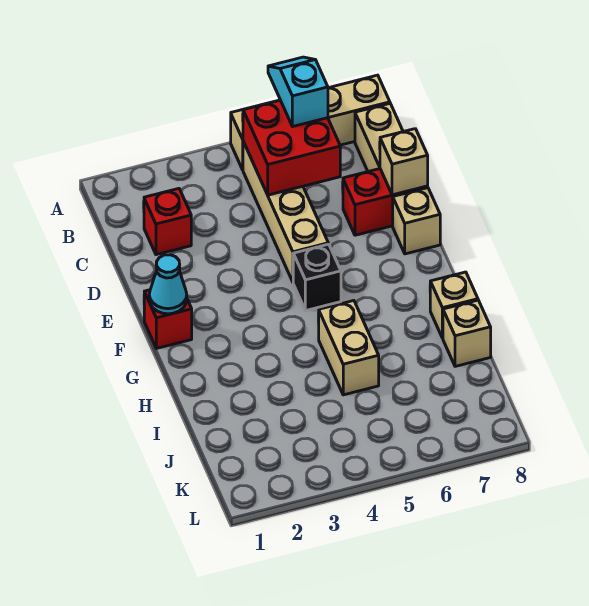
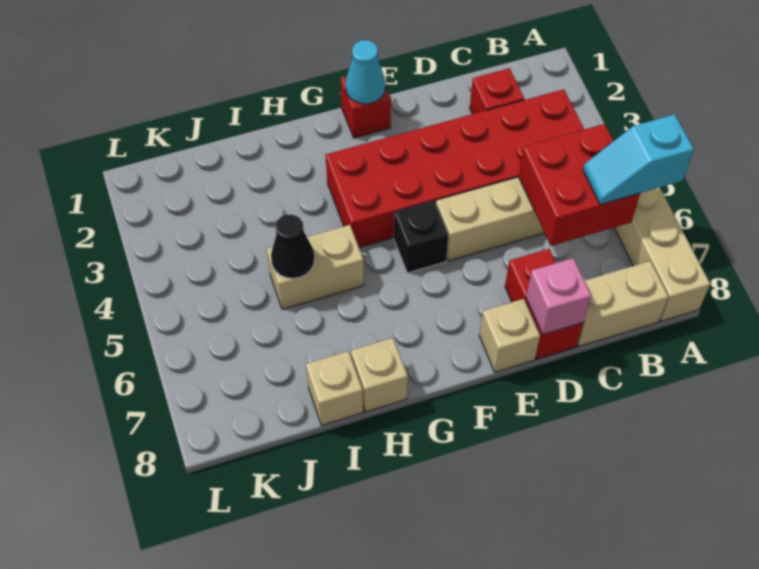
cyan slope A6:B6 level 3 top B -> cyan slope A6:B6 level 3 top A
none -> red brick B3:G4 level 1
tan brick D8 level 2 -> pink brick D8 level 2
none -> black cone I5 level 2

